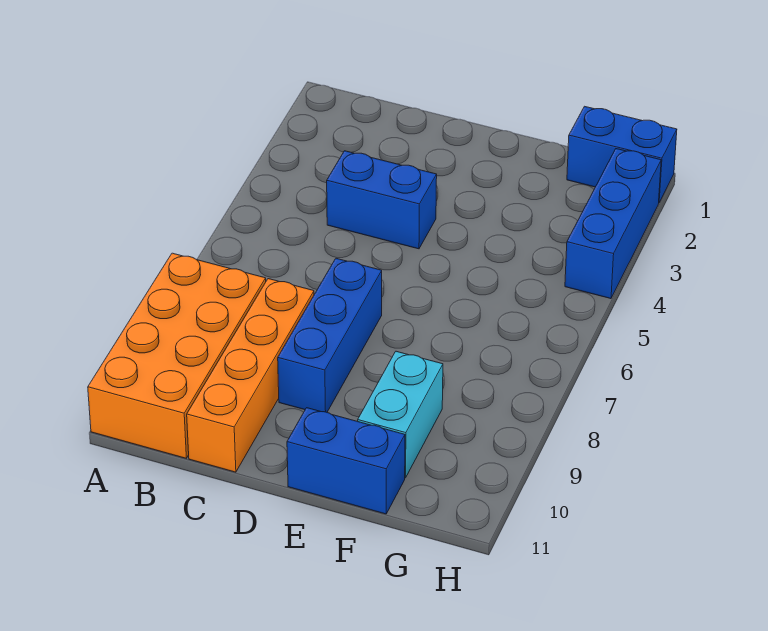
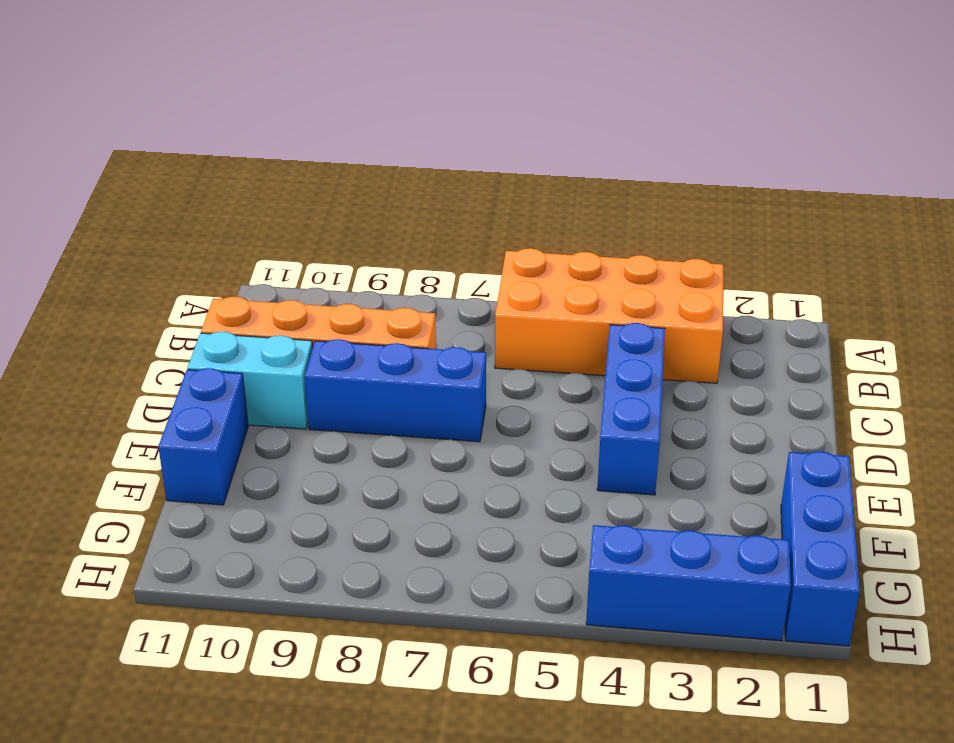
orange brick A8:B11 level 1 -> orange brick A3:B6 level 1
blue brick C4:D4 level 1 -> blue brick C4:E4 level 1
cyan brick F9:F10 level 1 -> cyan brick D10:D11 level 1
blue brick G1:H1 level 1 -> blue brick F1:H1 level 1

